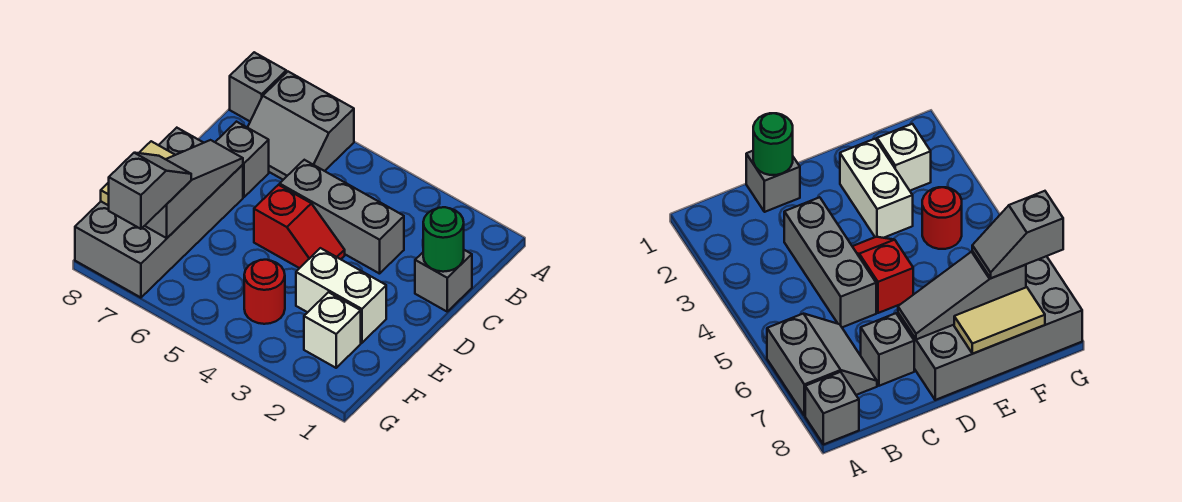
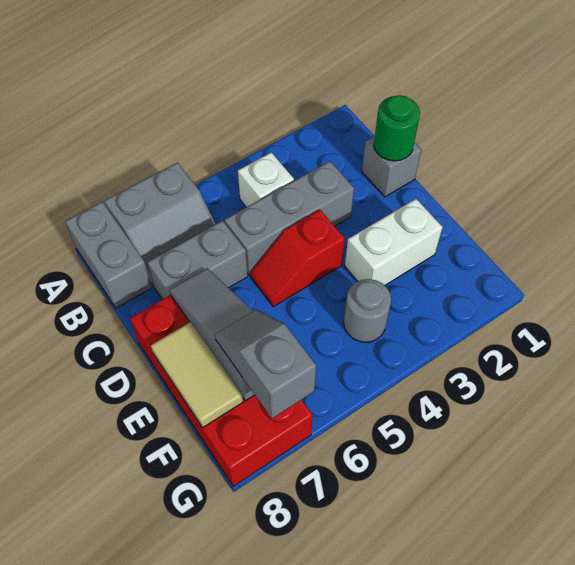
grey brick A8 level 1 -> grey brick A8:B8 level 1
grey brick C7 level 1 -> grey brick C6:C7 level 1
red slope D4:D5 level 1 top 5 -> red slope D4:D5 level 1 top 4
grey brick D7:G8 level 1 -> red brick D7:G8 level 1
white brick F2 level 1 -> white brick B4 level 1
red round brick F4 level 1 -> grey round brick F4 level 1

